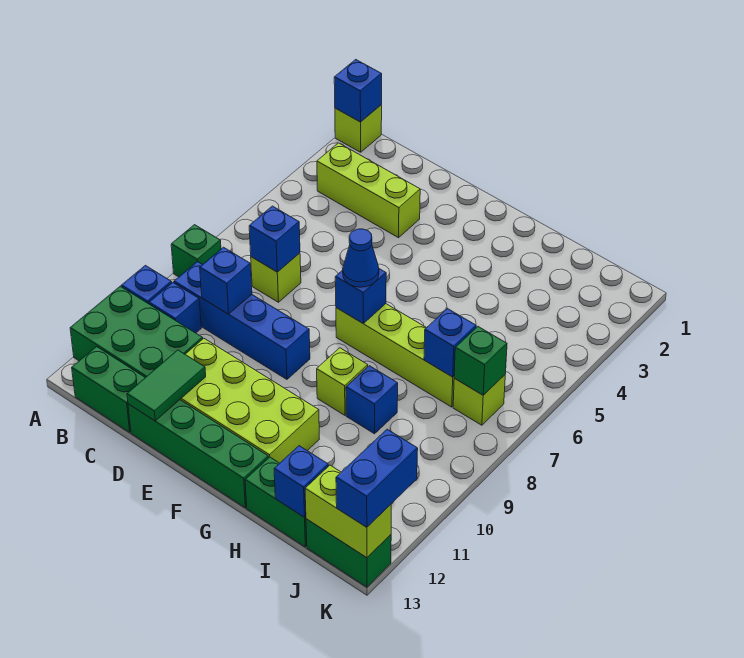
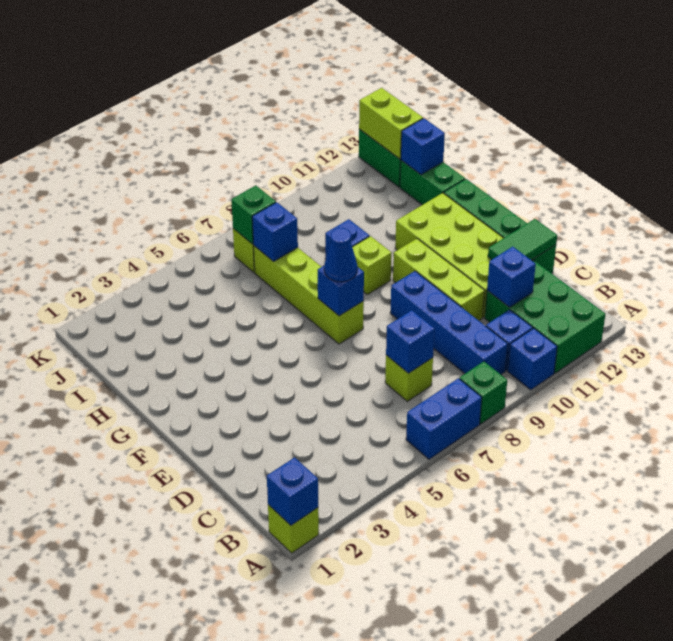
lime brick B3:D3 level 1 -> lime brick D10:F10 level 1
green brick B13:C13 level 1 -> none
blue brick C9 level 2 -> blue brick C11 level 2
blue brick K12:K13 level 3 -> blue brick A6:A7 level 1

